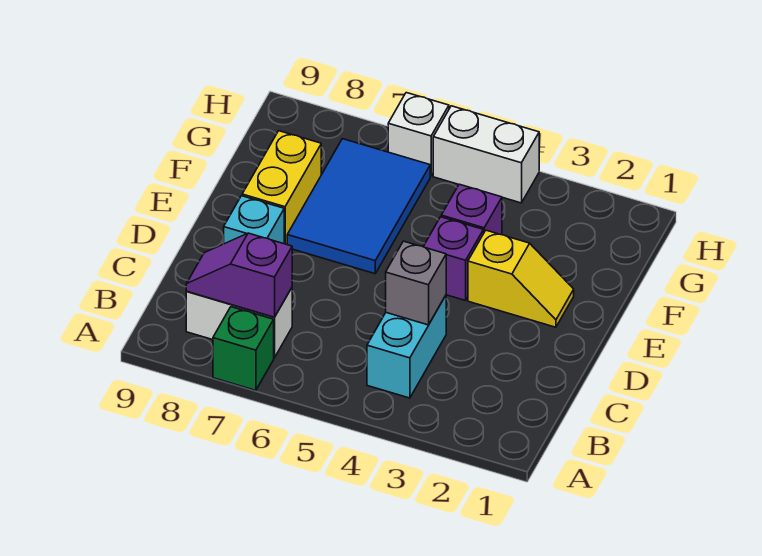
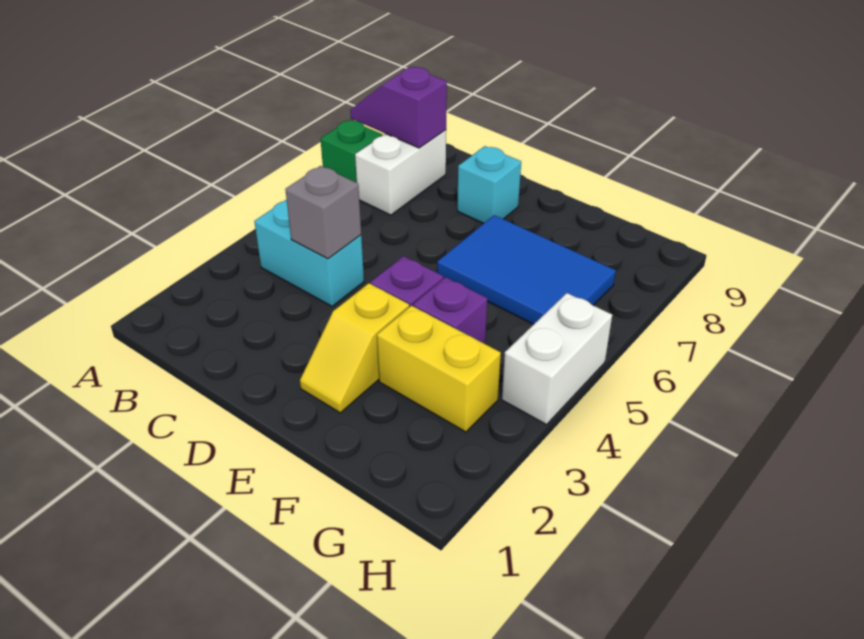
purple slope B7:B8 level 2 top 7 -> purple slope A8:B8 level 2 top B
yellow brick E8:F8 level 1 -> yellow brick F3:G3 level 1
white brick H6 level 1 -> none

